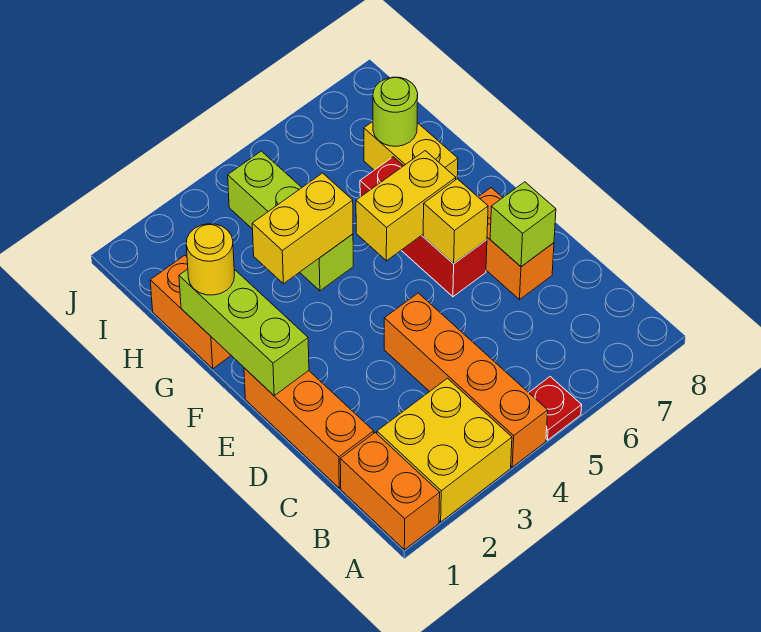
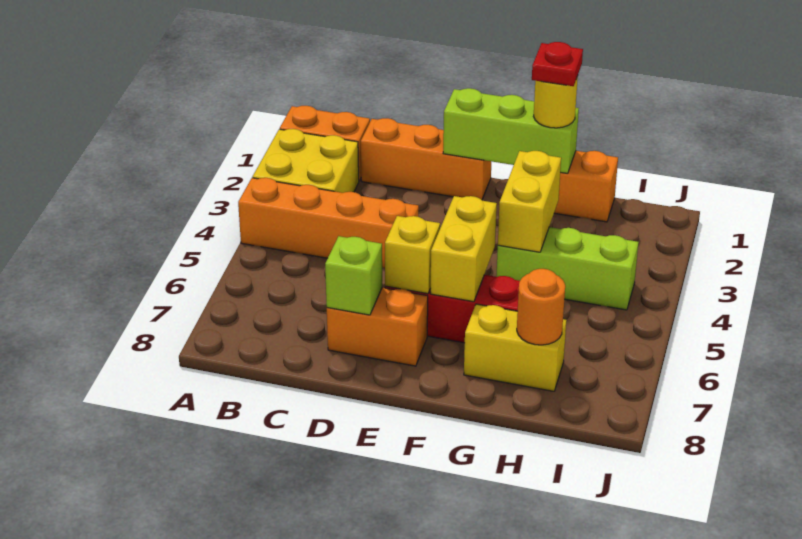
red plate A5 level 1 -> red plate G1 level 4
lime round brick H7 level 2 -> orange round brick H7 level 2

